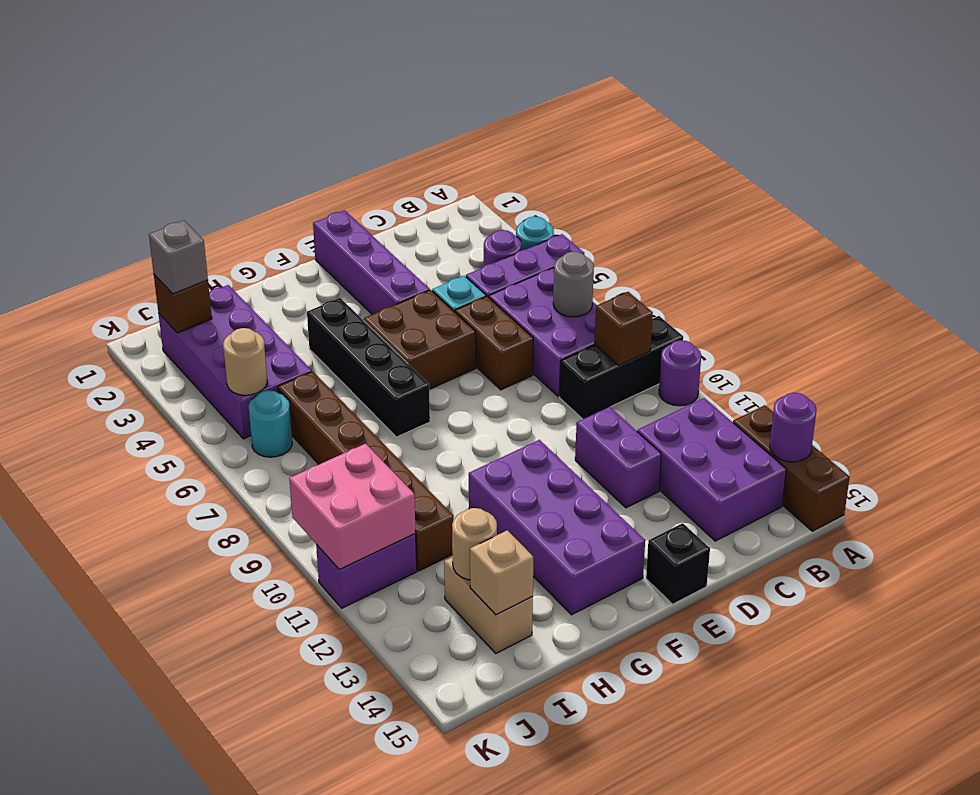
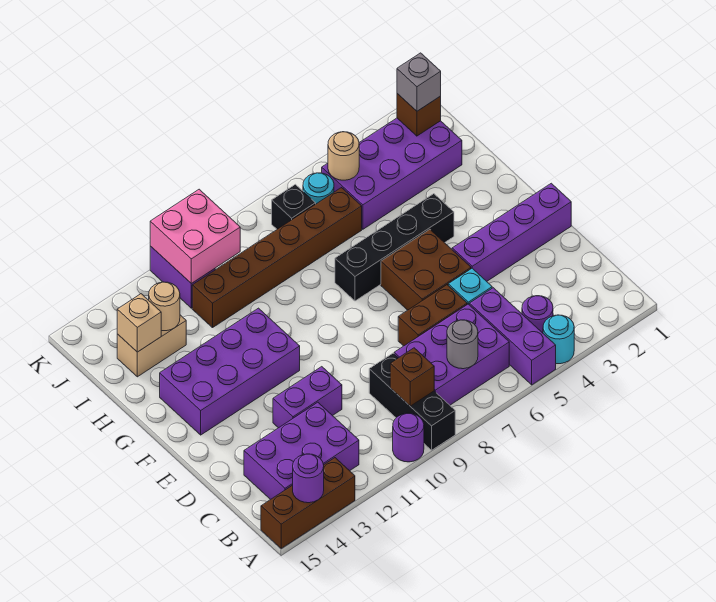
black brick E15 level 1 -> black brick J7 level 1

